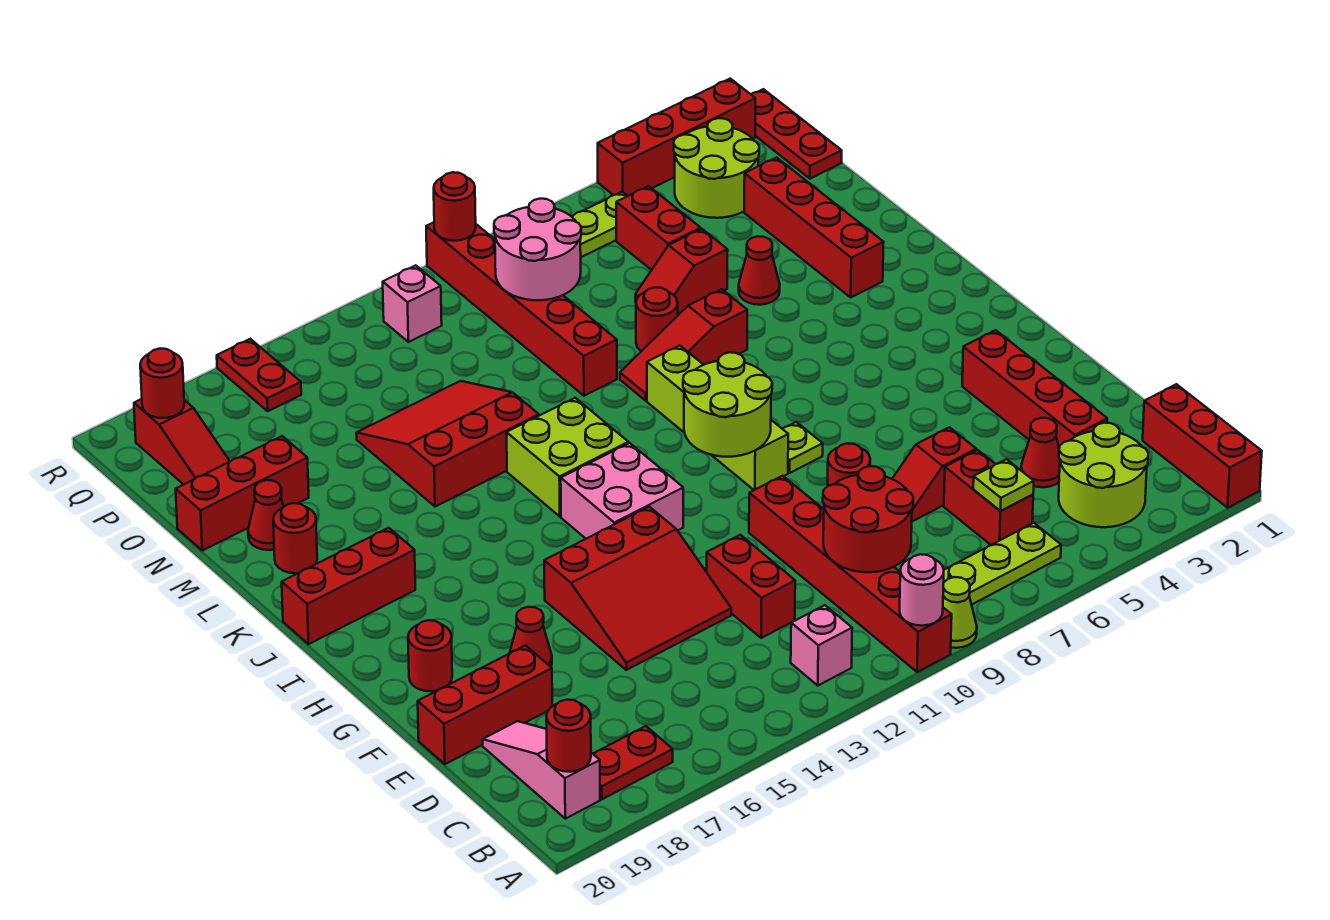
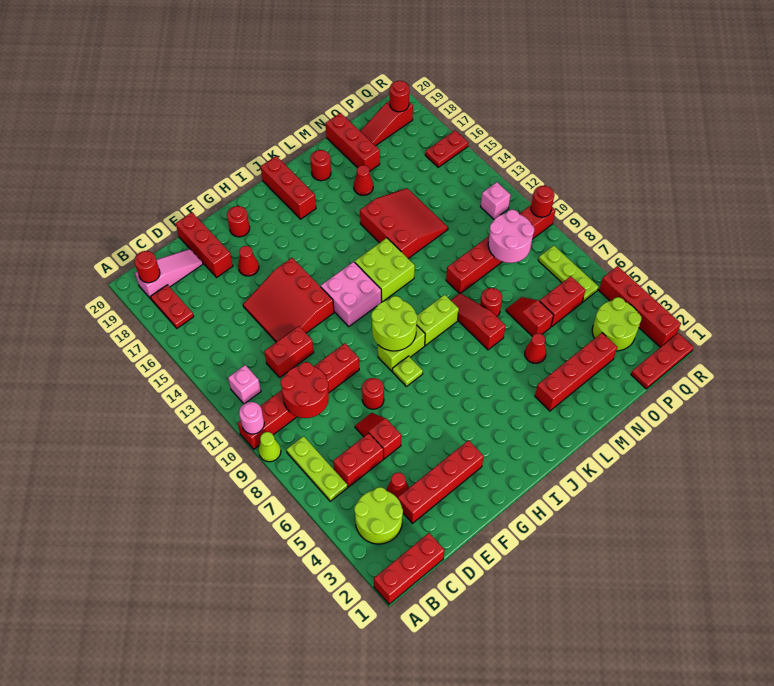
lime plate C6 level 2 -> none
red cone M19 level 1 -> red cone M17 level 1

